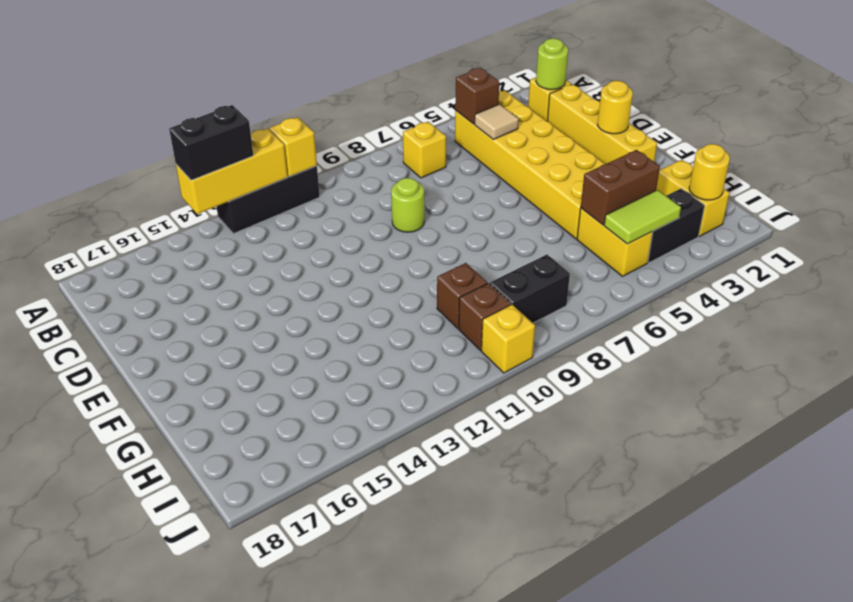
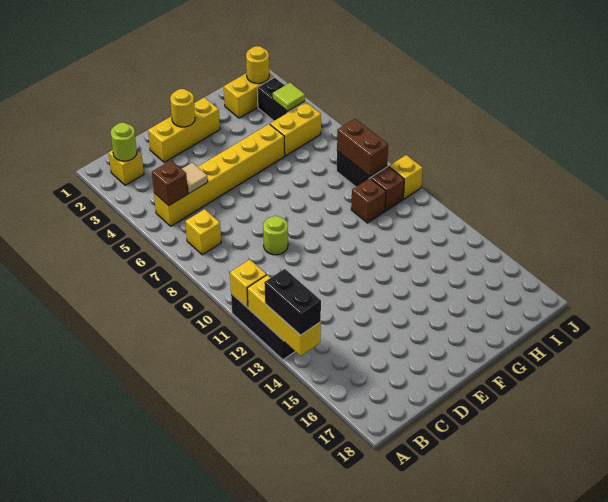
yellow brick B4:G5 level 1 -> yellow brick B5:G5 level 1
yellow brick C2:F2 level 1 -> yellow brick D2:F2 level 1
brown brick H4:H5 level 2 -> brown brick I8:I9 level 2
lime tile I4:I5 level 2 -> lime tile I4 level 2

